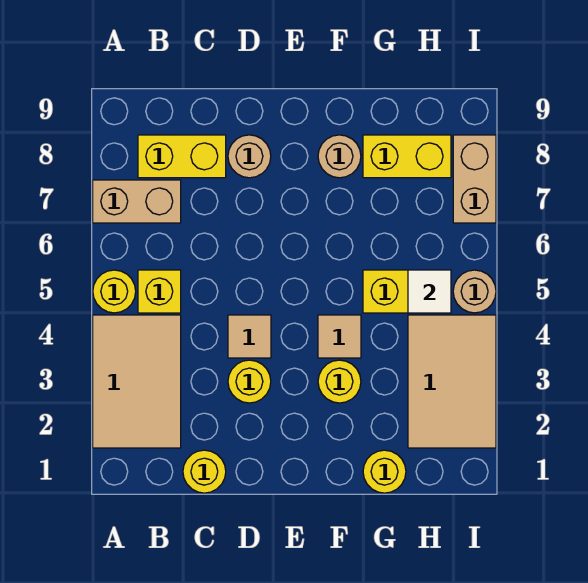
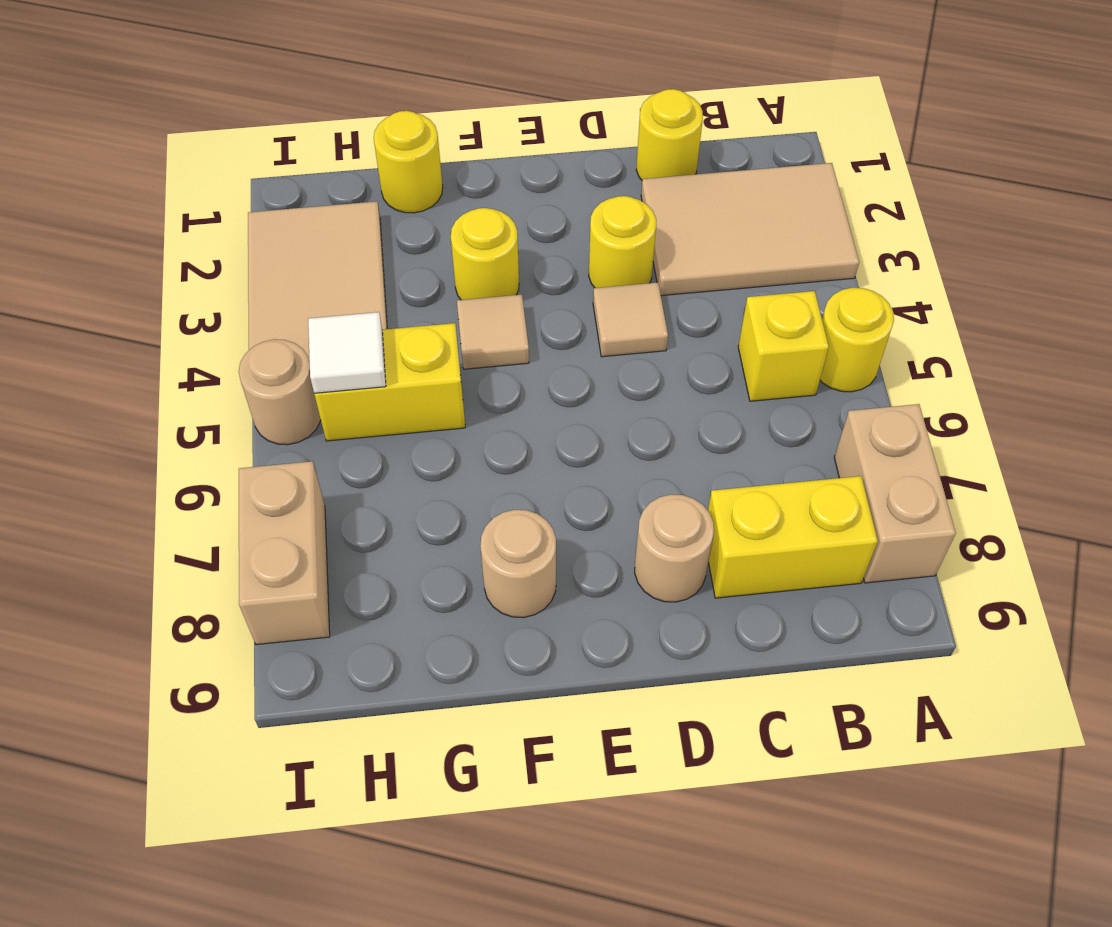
tan tile A2:B4 level 1 -> tan tile A2:C3 level 1
tan brick A7:B7 level 1 -> tan brick A7:A8 level 1
yellow brick G8:H8 level 1 -> none

